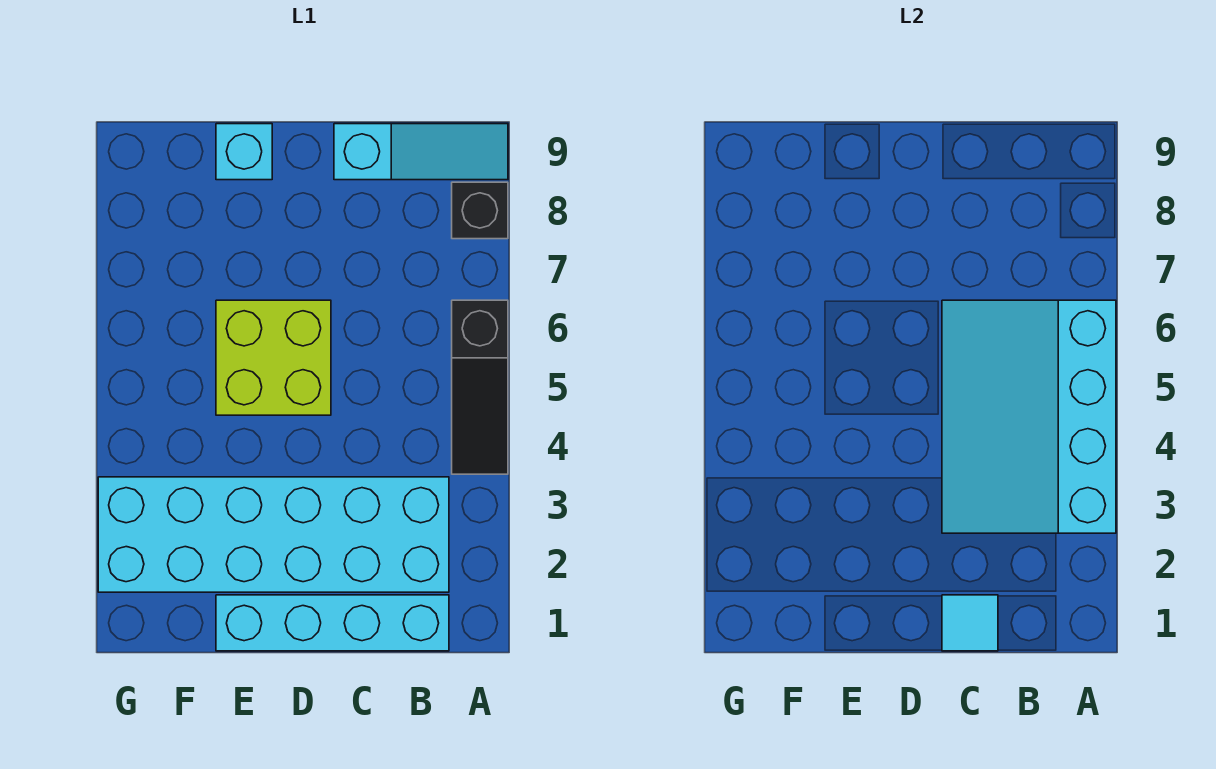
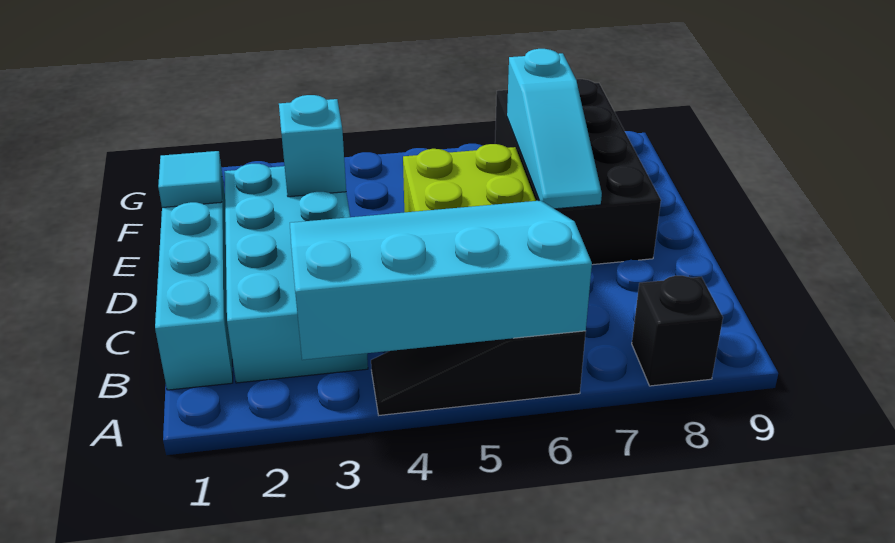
cyan slope A9:C9 level 1 top C -> cyan slope D7:F7 level 2 top F
cyan brick B2:G3 level 1 -> cyan brick B2:E3 level 1
cyan tile C1 level 2 -> cyan tile E1 level 2
none -> black brick D7:G8 level 1
cyan brick E9 level 1 -> cyan brick E3 level 2

